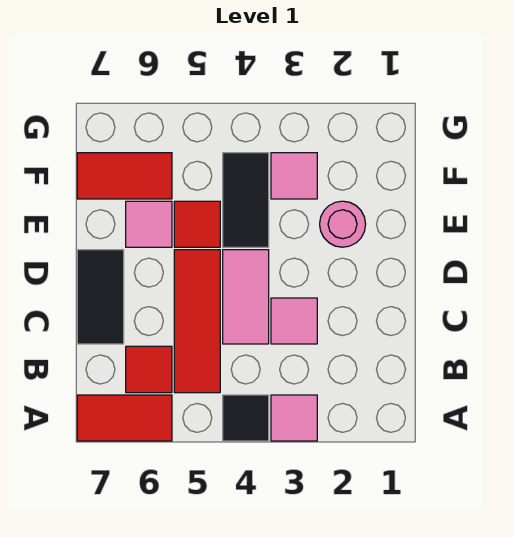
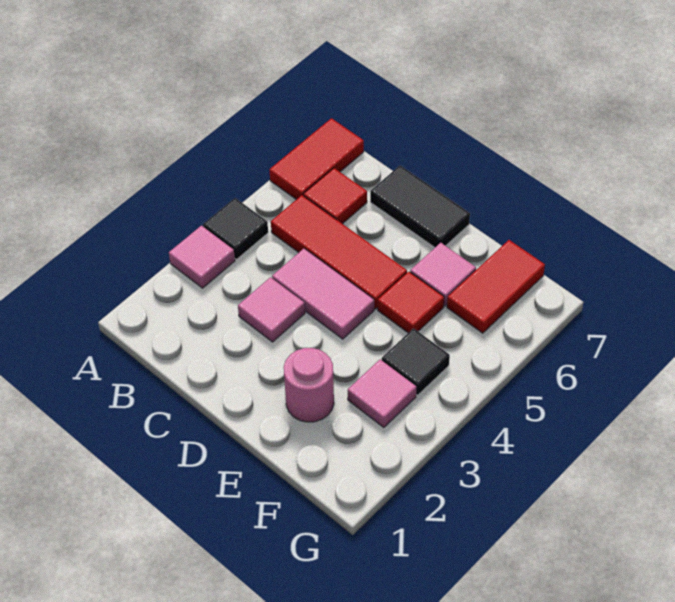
black tile E4:F4 level 1 -> black tile F4 level 1

